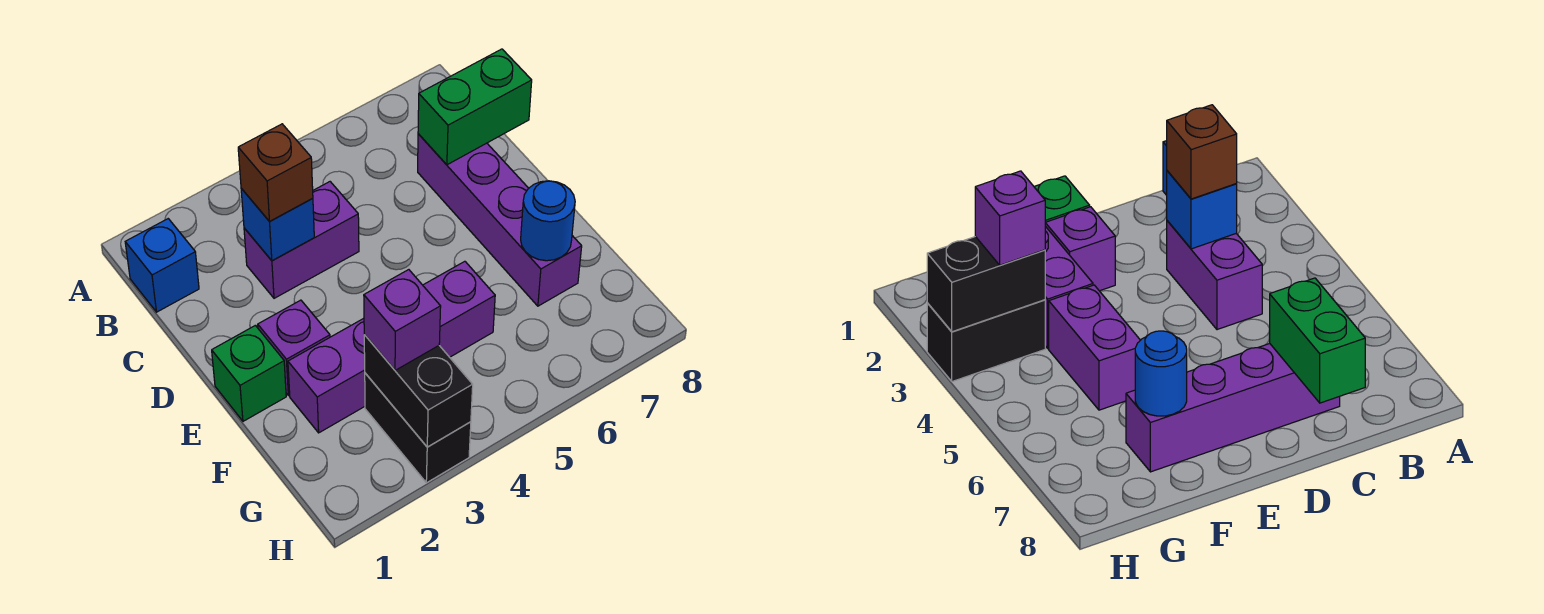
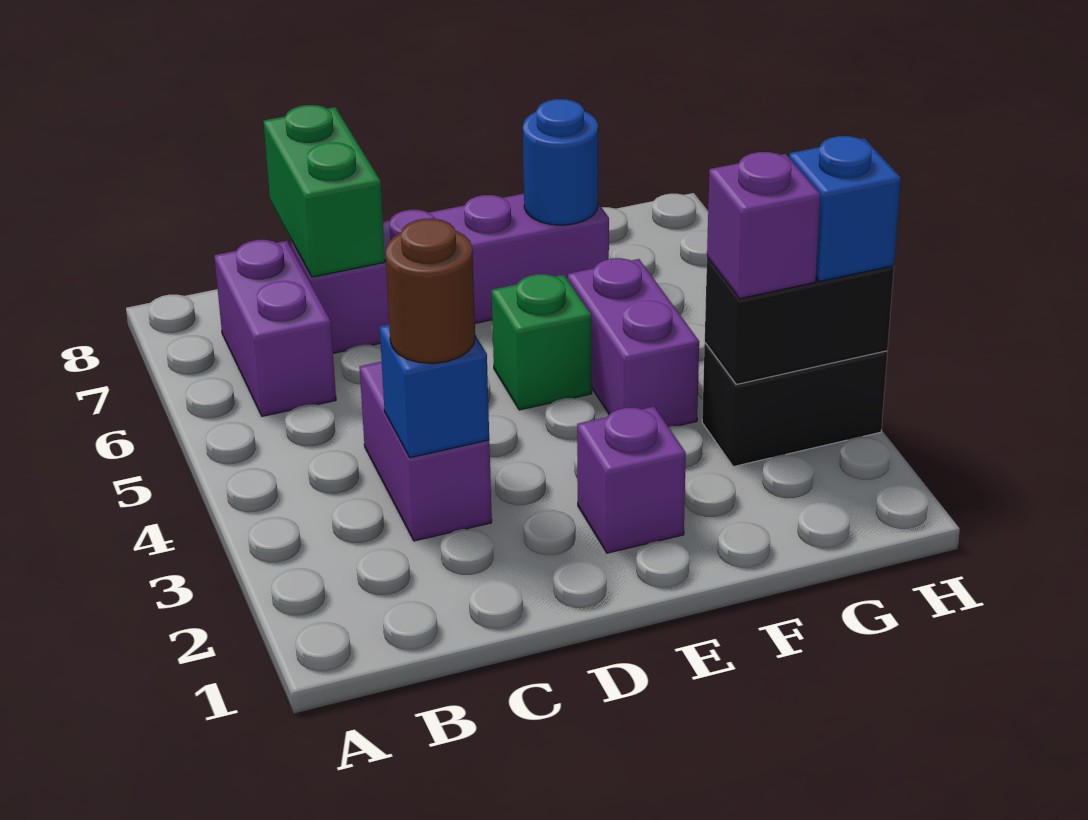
blue brick B1 level 1 -> blue brick H3 level 3
brown brick C3 level 3 -> brown round brick C3 level 3
green brick E1 level 1 -> green brick E5 level 1
purple brick F2:F3 level 1 -> purple brick B6:B7 level 1

